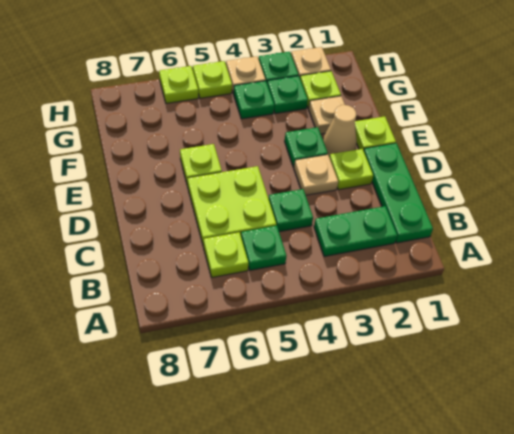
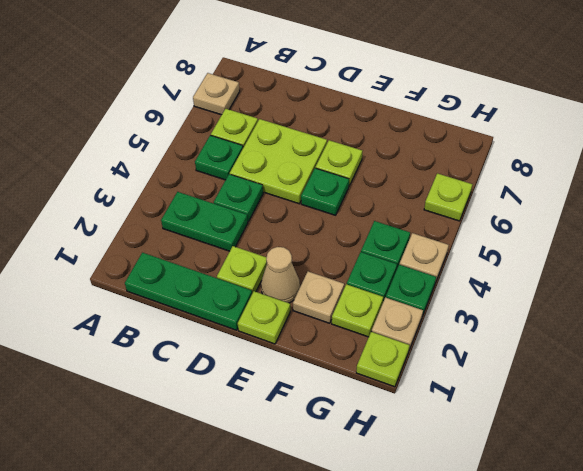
green plate B2:B3 level 1 -> green plate B3:C3 level 1
tan plate D3 level 1 -> tan plate A7 level 1
green plate E3 level 1 -> green plate E5 level 1
lime plate H5 level 1 -> lime plate H1 level 1

